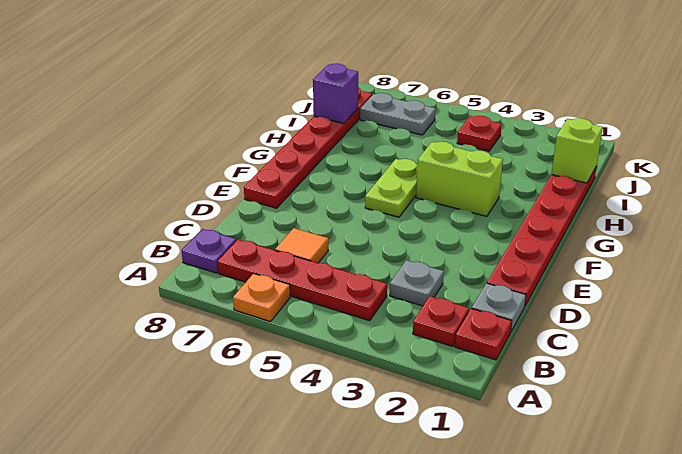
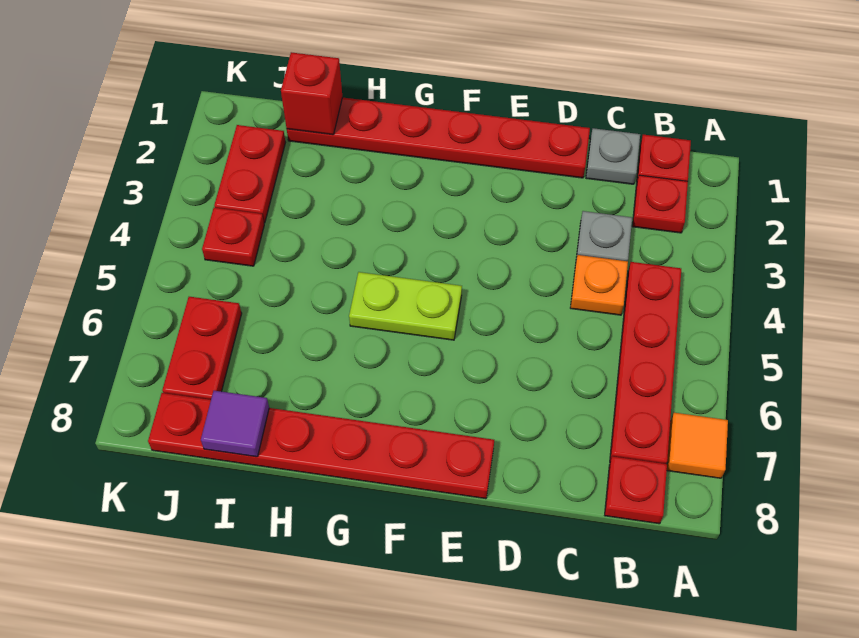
orange plate A6 level 1 -> orange plate C4 level 1
purple plate B8 level 1 -> red plate B8 level 1
orange tile C6 level 1 -> orange tile A7 level 1
lime brick G3:G4 level 1 -> none
lime brick I1 level 2 -> red brick I1 level 2
purple brick I8 level 2 -> purple tile I8 level 2
none -> red plate J2:J3 level 1
grey plate J6:J7 level 1 -> red plate J6:J7 level 1

